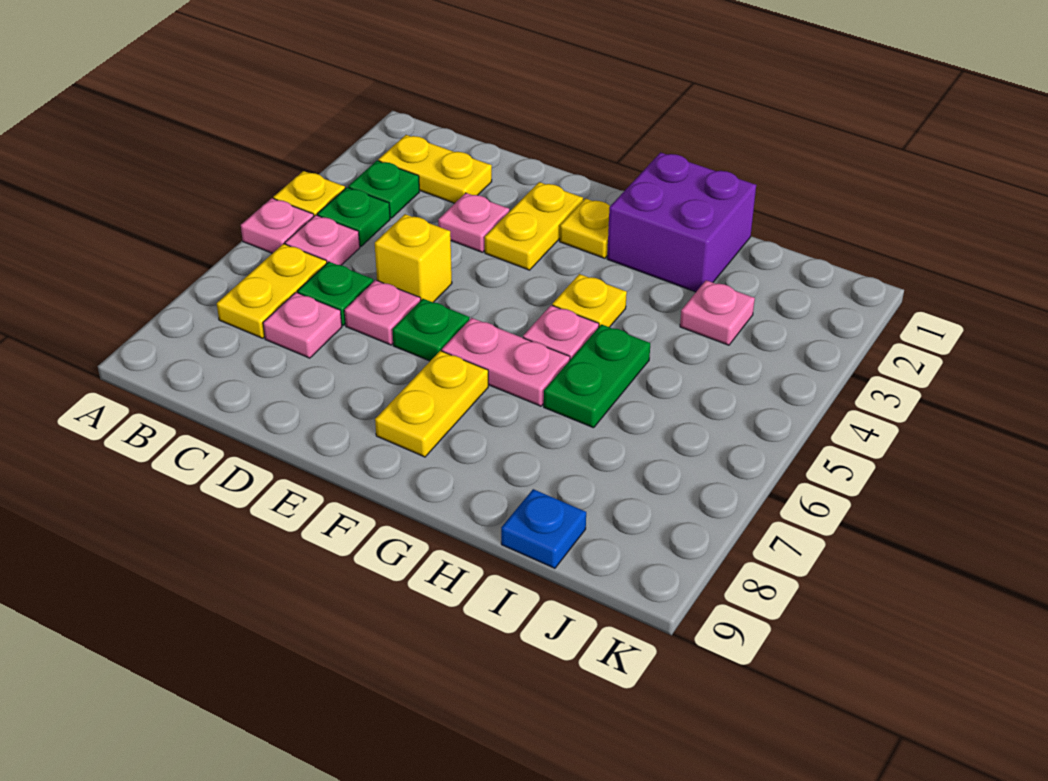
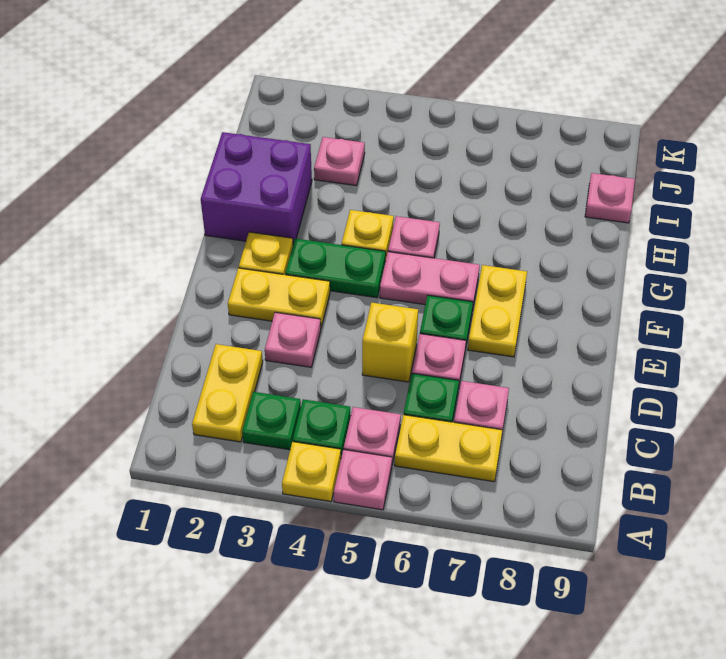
pink plate F6:G6 level 1 -> pink plate F5:F6 level 1
yellow plate F7:F8 level 1 -> yellow plate E7:F7 level 1
green plate H5:H6 level 1 -> green plate F3:F4 level 1
blue plate I9 level 1 -> pink plate I9 level 1

